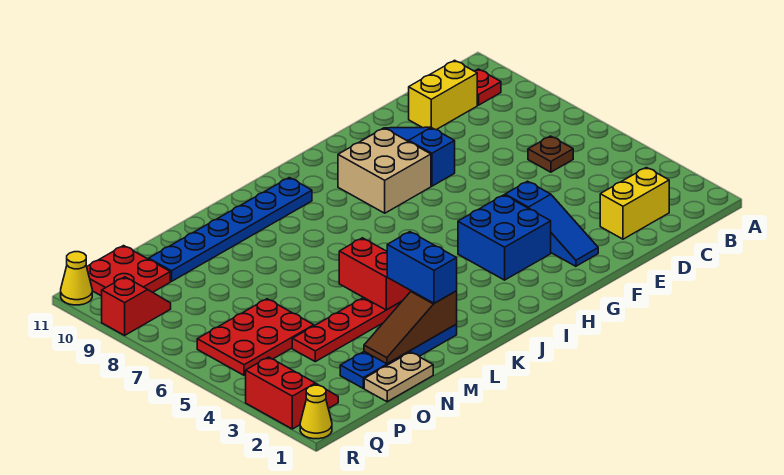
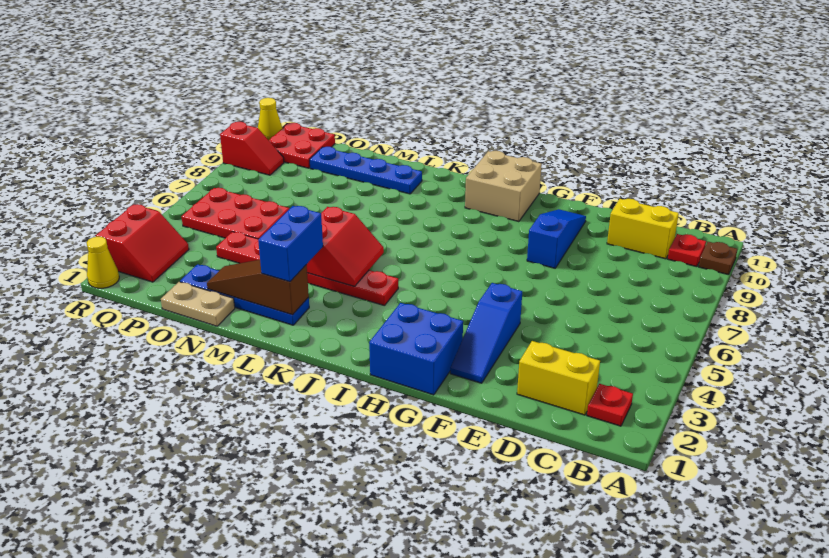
none -> red plate B2 level 1
brown plate C6 level 1 -> brown plate A10 level 1
blue brick G3:H4 level 1 -> blue brick G1:H2 level 1
tan brick G8:H9 level 1 -> tan brick H10:I11 level 1
blue plate J10:O10 level 1 -> blue plate L10:O10 level 1

